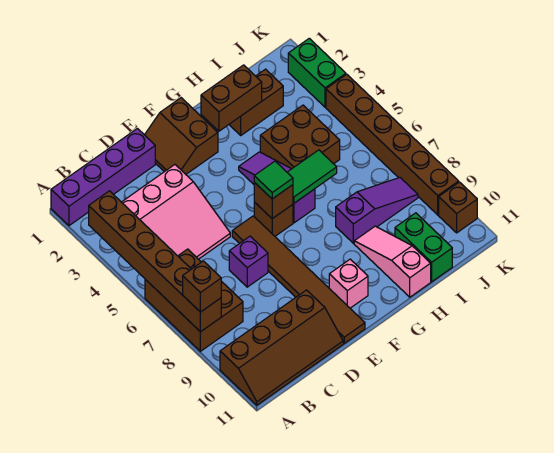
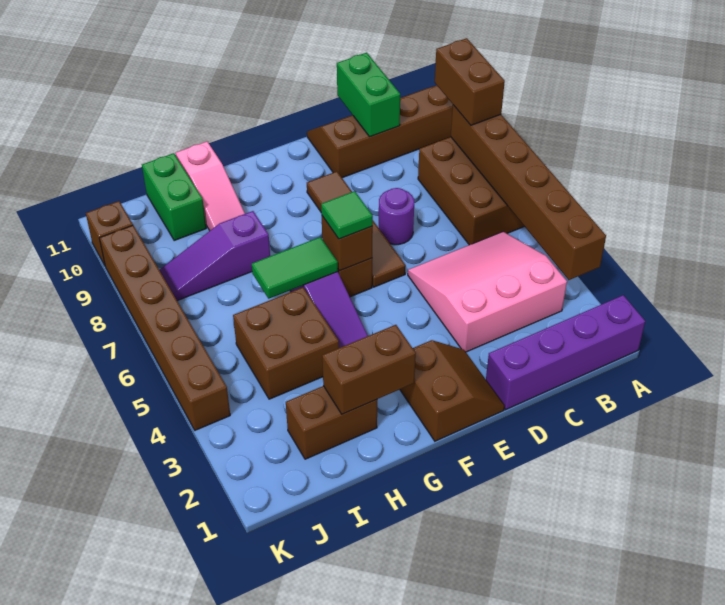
brown brick A8 level 3 -> brown brick A8:A9 level 3
purple brick D7 level 1 -> purple round brick D7 level 1
brown tile E6:E11 level 1 -> brown tile E6:E9 level 1
pink brick F10 level 1 -> none
green brick K2:K3 level 1 -> green brick C10:C11 level 2

